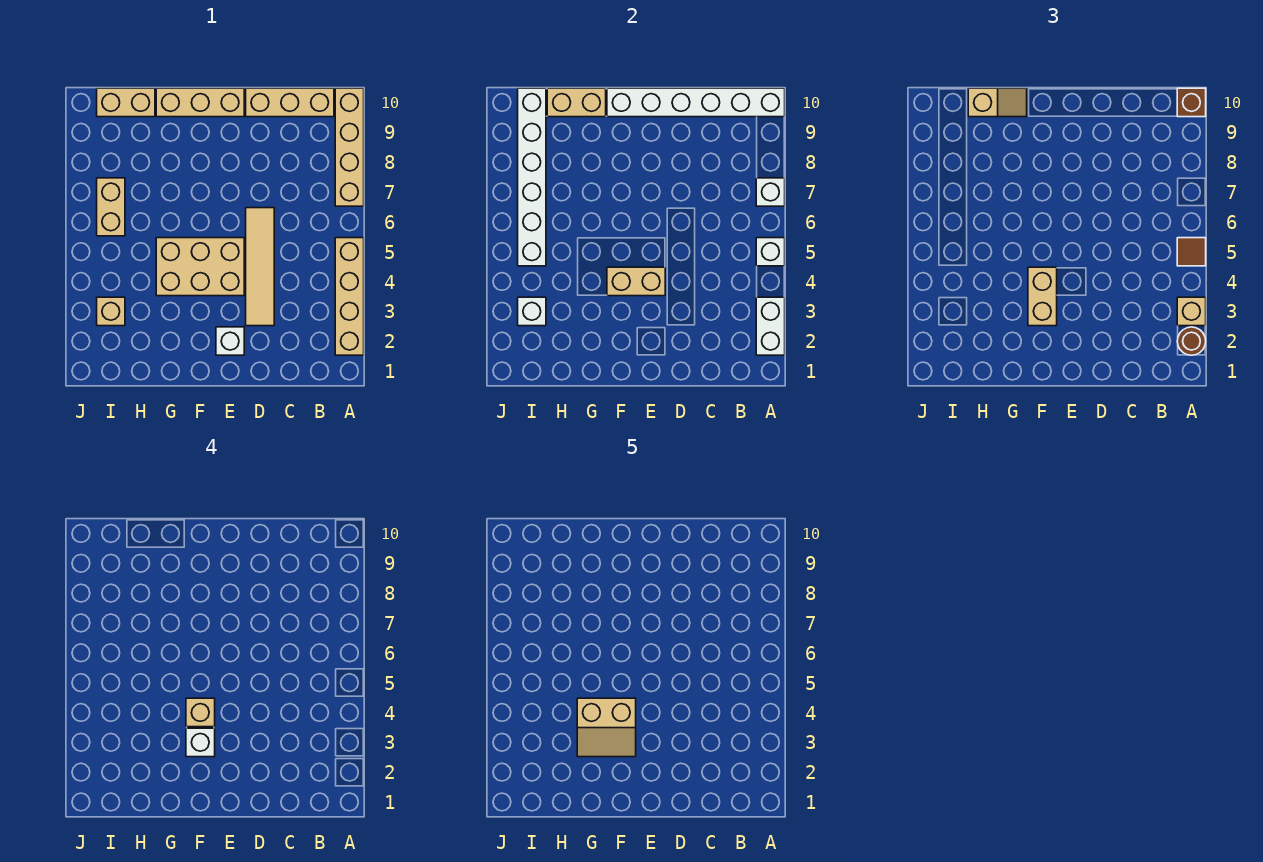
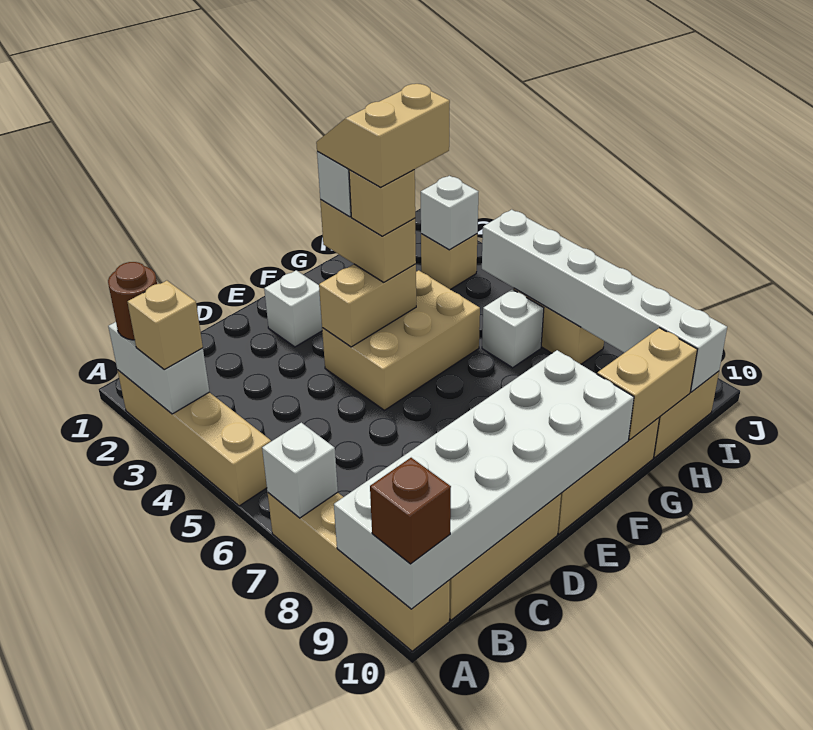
white brick A5 level 2 -> white brick H6 level 1
brown tile A5 level 3 -> none
white brick A10:F10 level 2 -> white brick A9:F10 level 2
tan tile D3:D6 level 1 -> none
tan slope G10:H10 level 3 top H -> none

